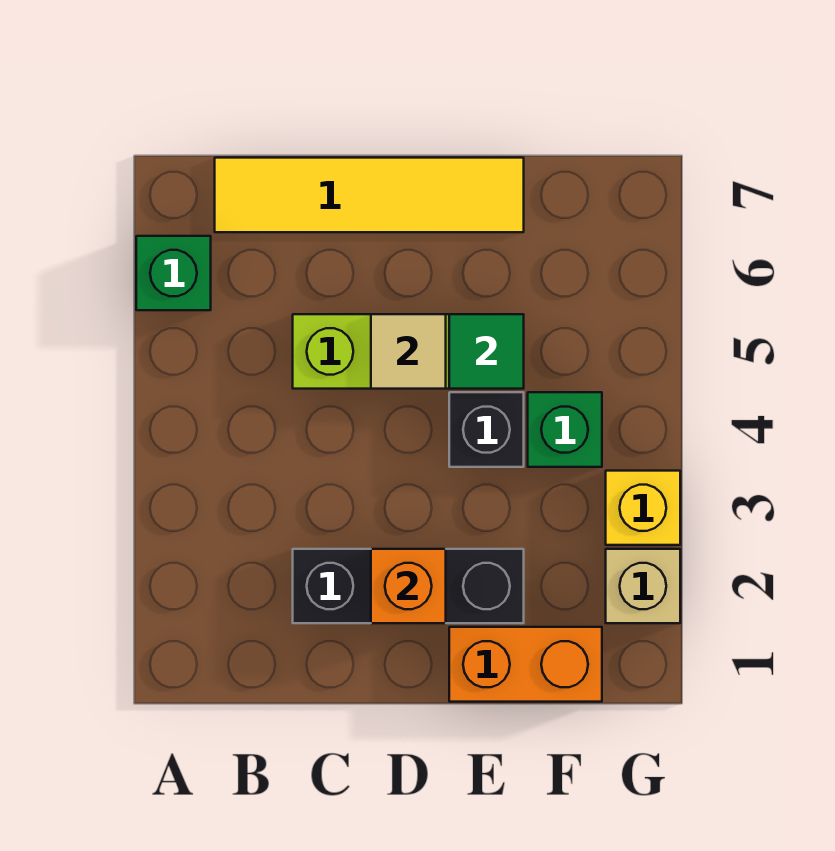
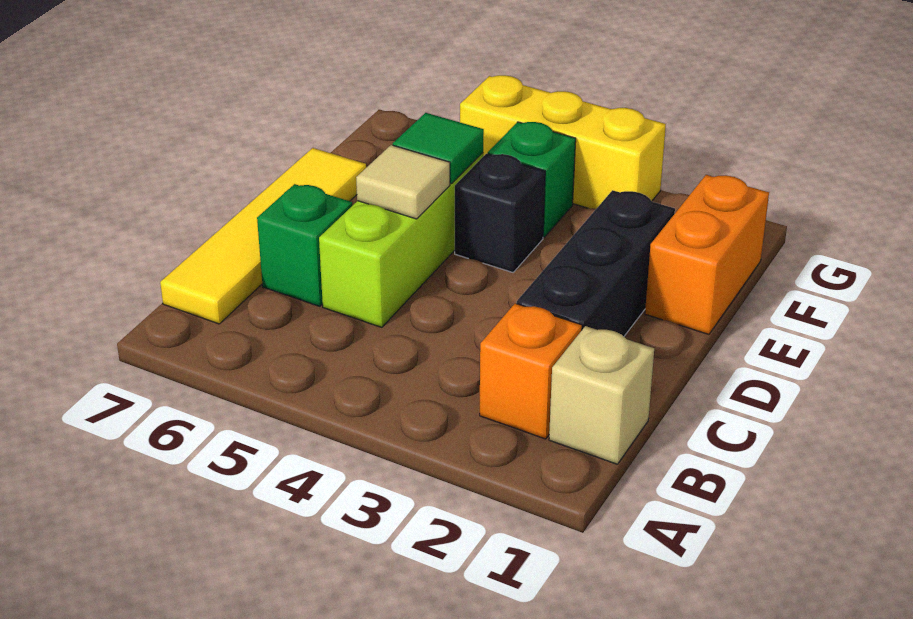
green brick A6 level 1 -> green brick C6 level 1
orange brick D2 level 2 -> orange brick B2 level 1
tan brick G2 level 1 -> tan brick B1 level 1
yellow brick G3 level 1 -> yellow brick G3:G5 level 1

